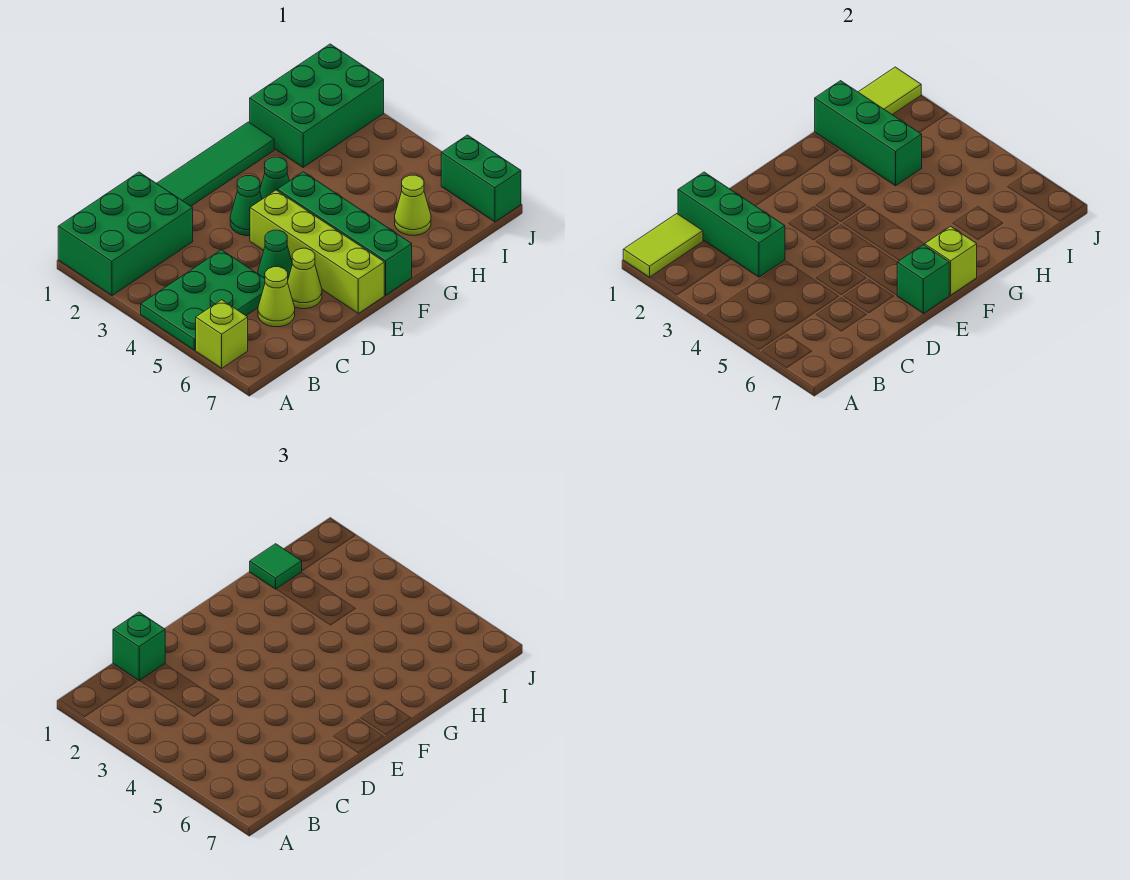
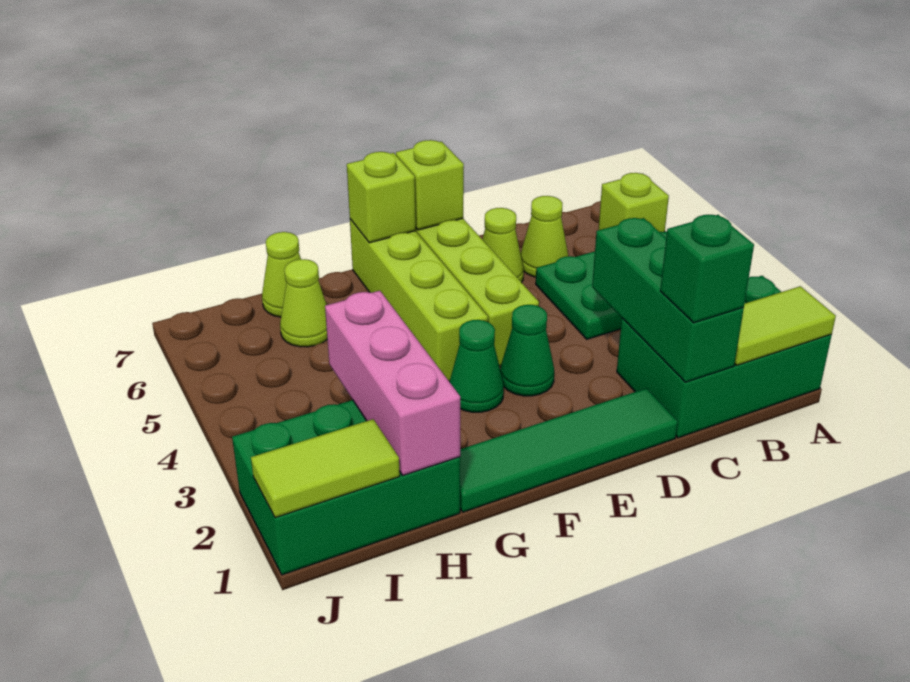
green cone D5 level 1 -> none
green brick E7 level 2 -> lime brick E7 level 2
green brick F4:F7 level 1 -> lime brick F4:F7 level 1
green brick H1:H3 level 2 -> pink brick H1:H3 level 2
green tile H1 level 3 -> none
none -> lime cone H7 level 1
green brick J6:J7 level 1 -> none

